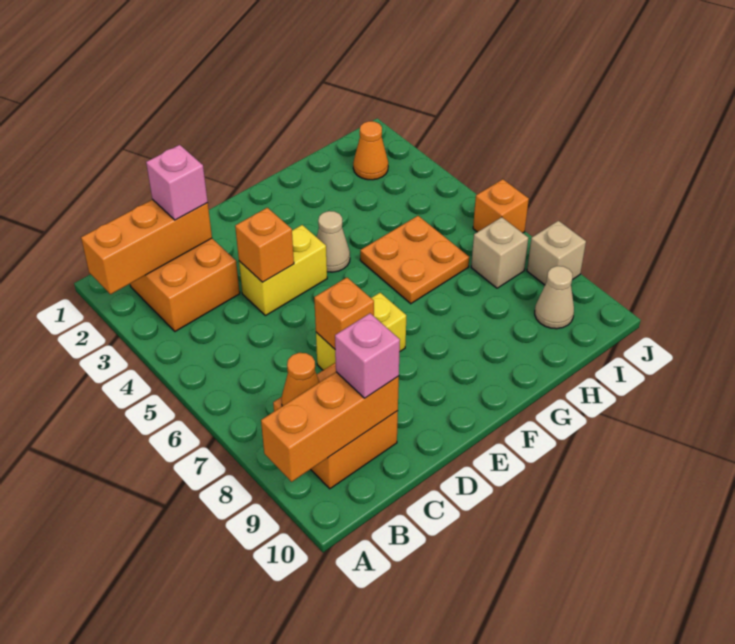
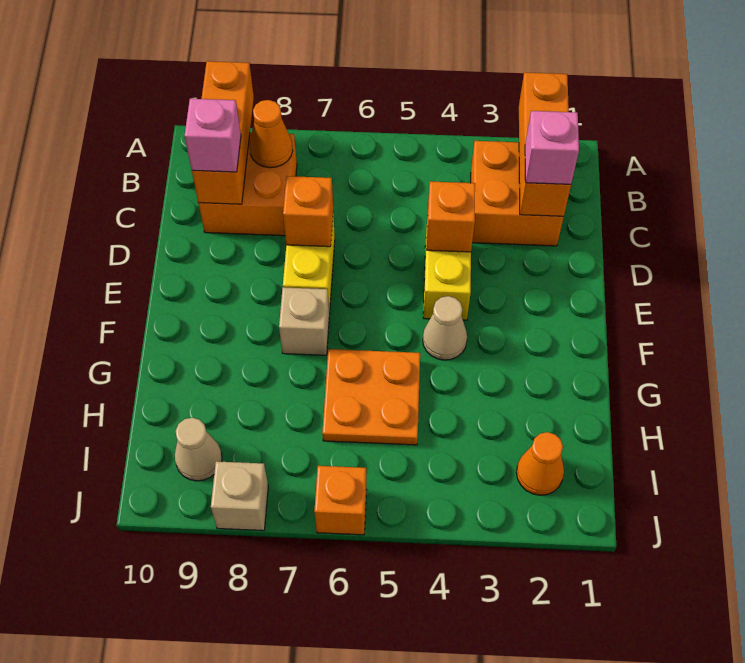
tan brick I7 level 1 -> tan brick F7 level 1

